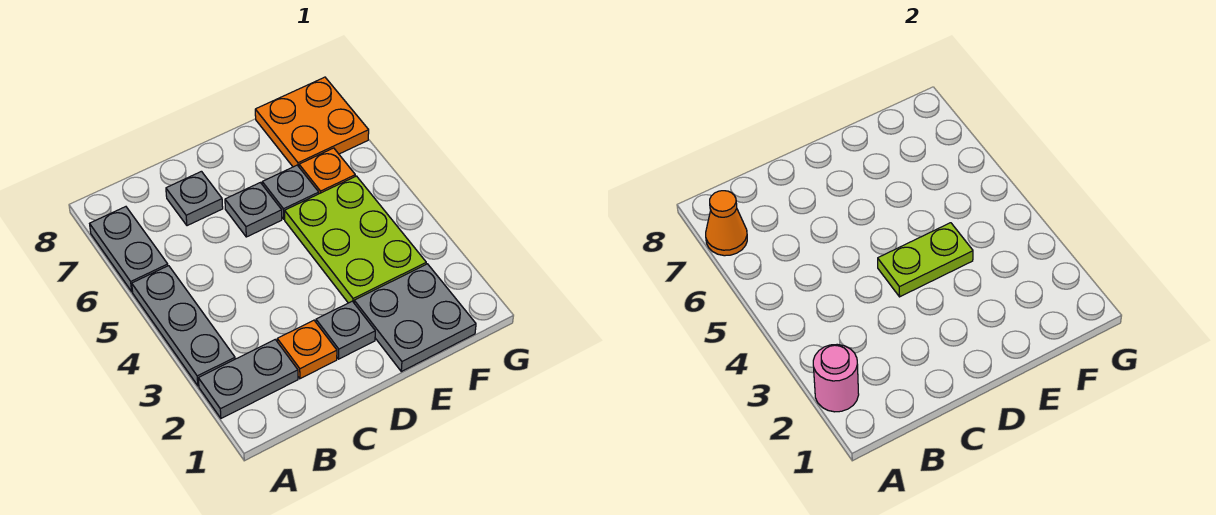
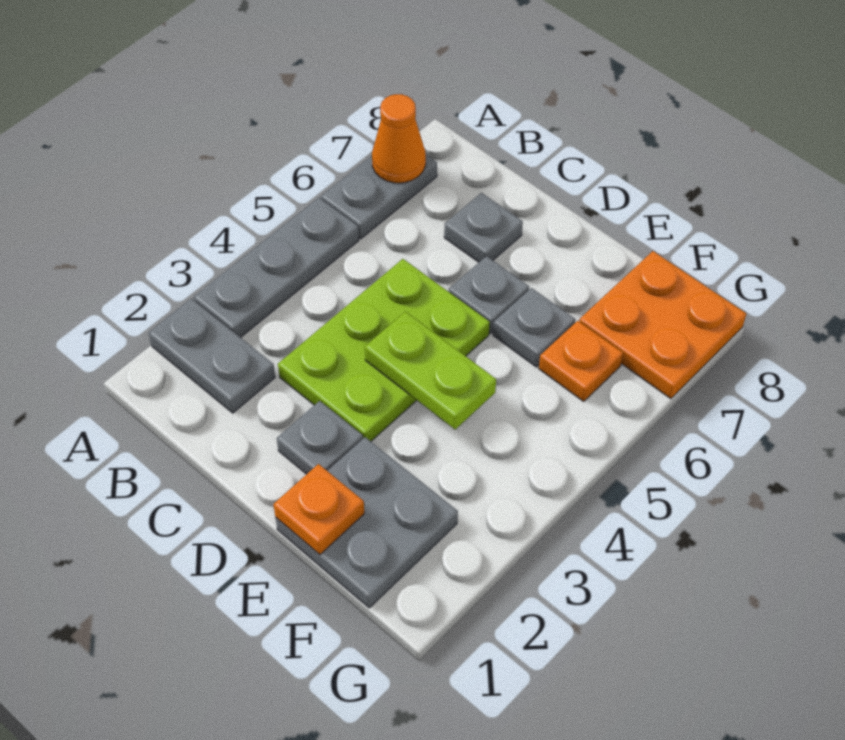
pink round brick A2 level 2 -> none
orange plate C2 level 1 -> orange plate E1 level 2
lime plate E3:F5 level 1 -> lime plate C3:D5 level 1

